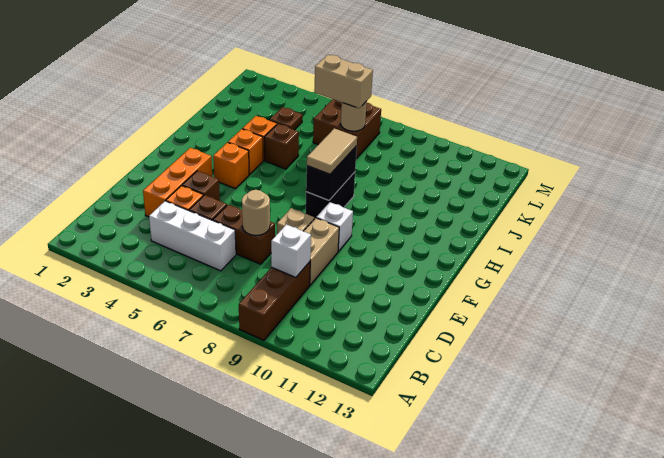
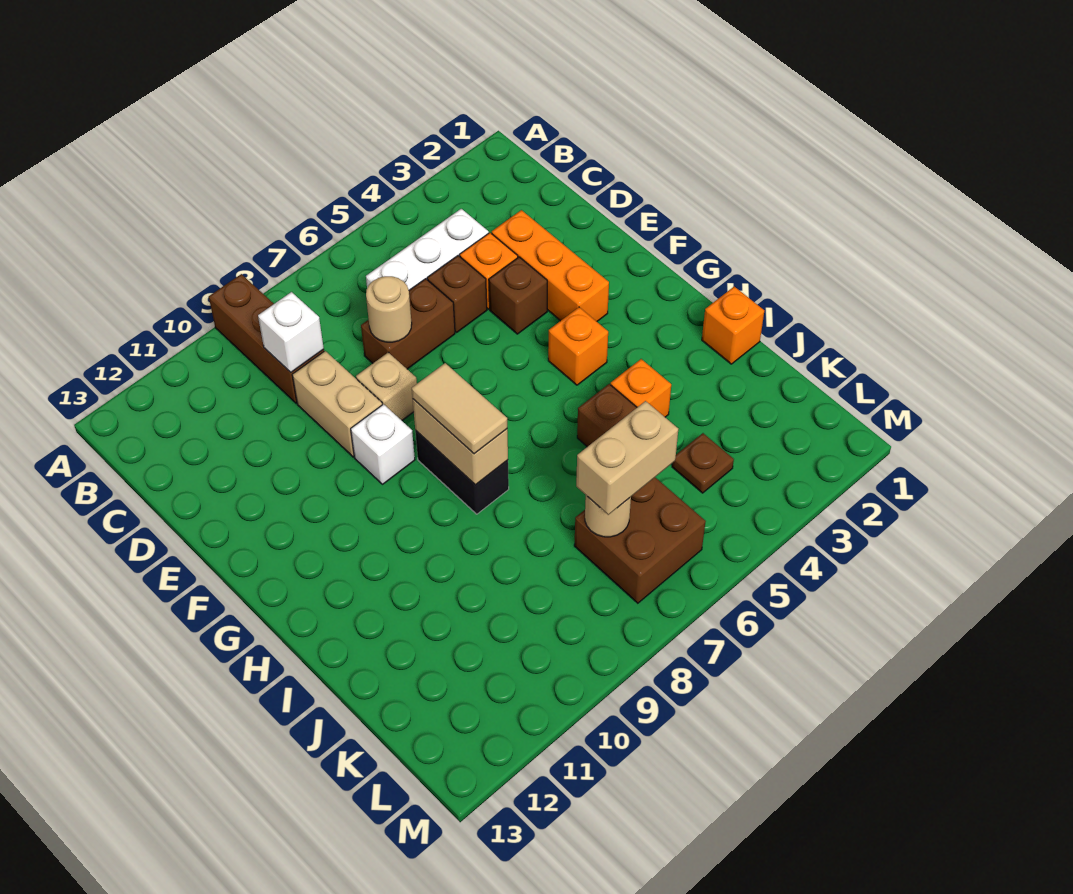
black brick G8:H8 level 2 -> tan brick G8:H8 level 2
orange brick H4 level 1 -> orange brick I1 level 1

